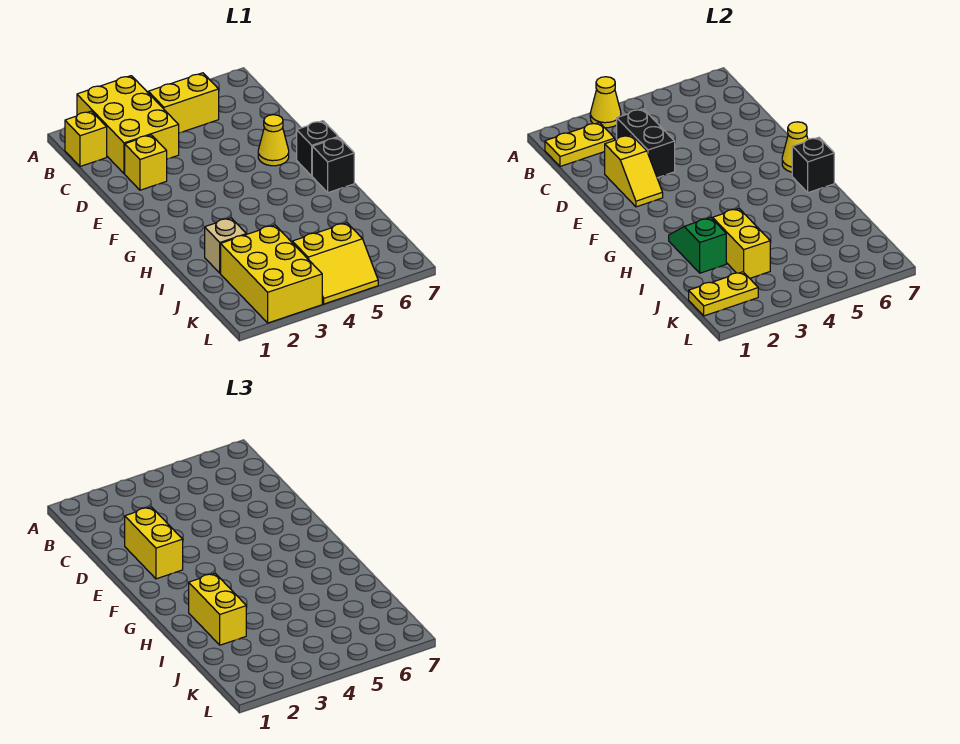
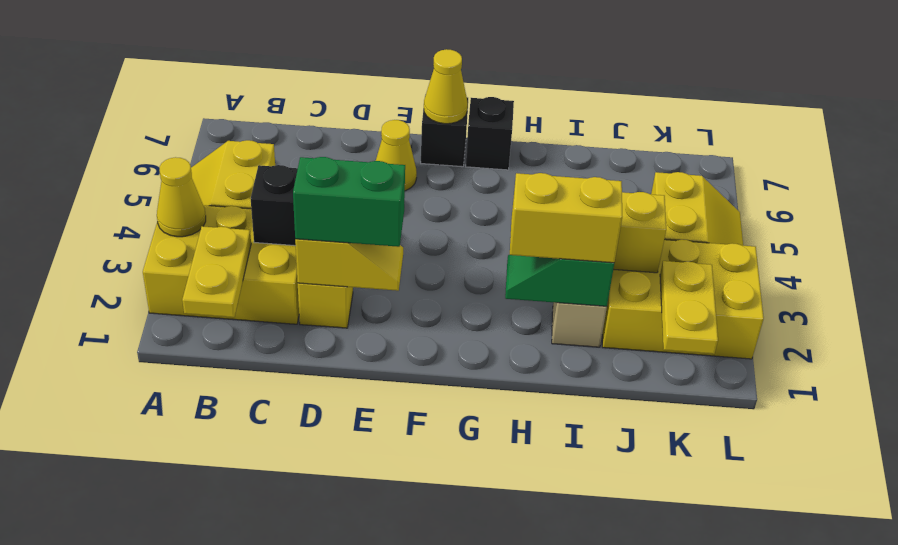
yellow brick B1 level 1 -> none
yellow brick D2:E2 level 3 -> green brick D2:E2 level 3
black brick G7 level 2 -> none

